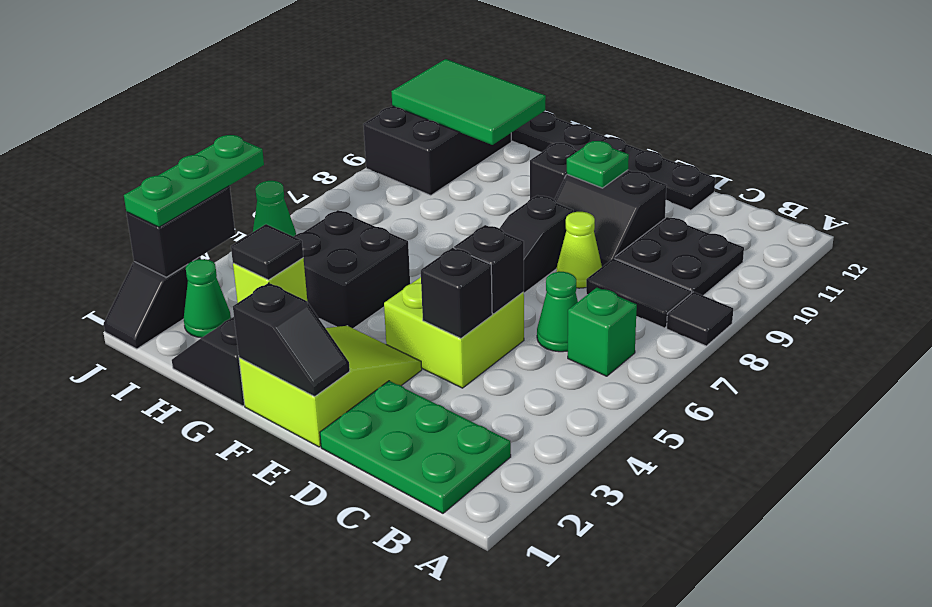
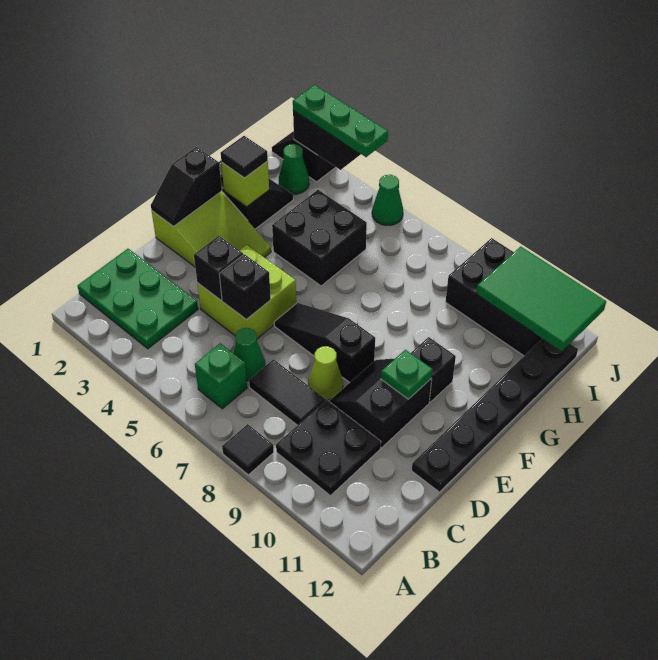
green plate B1:D2 level 1 -> green plate B1:C3 level 1
black tile B8:C8 level 1 -> black tile C7:C8 level 1
green tile H10:J11 level 2 -> green tile I10:J12 level 2

